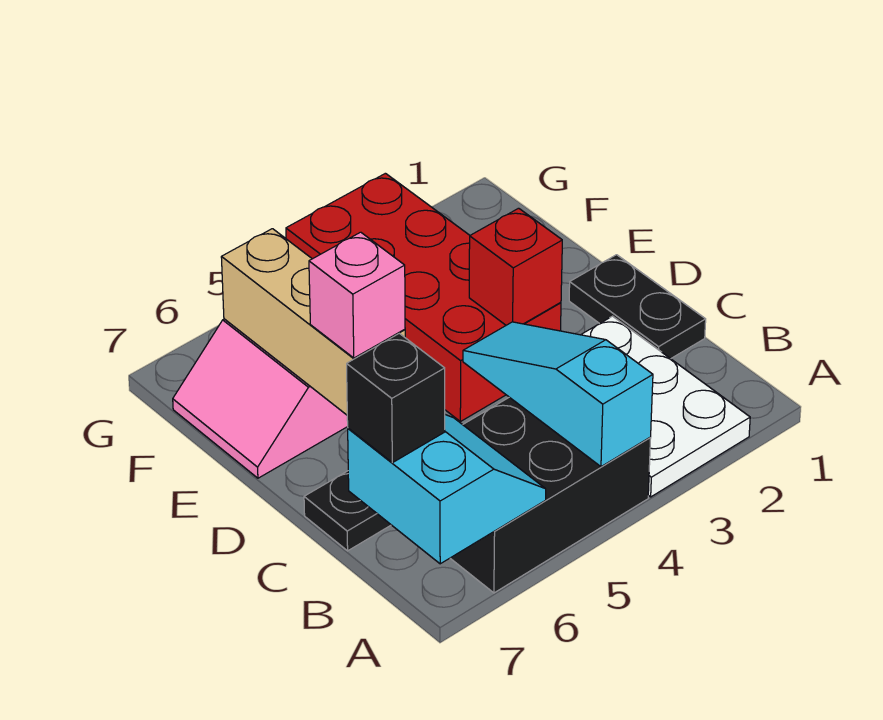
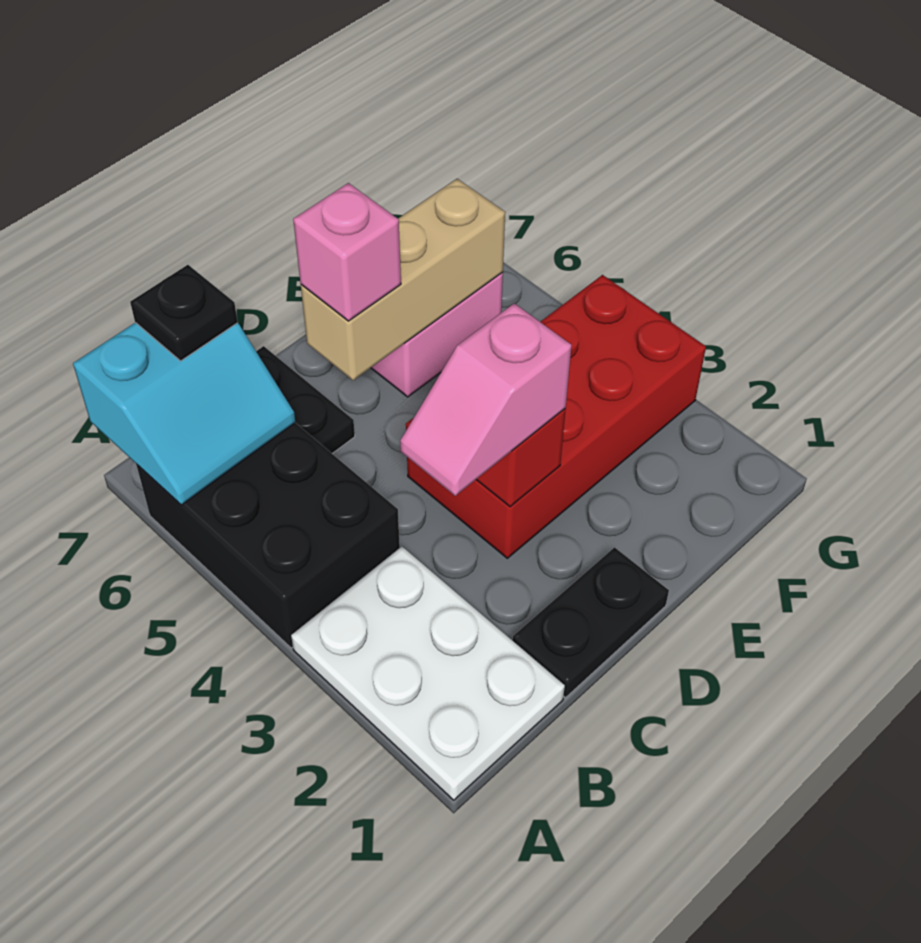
white plate A2:C3 level 1 -> white plate A1:B3 level 1
cyan slope A4:C4 level 2 top A -> none
black brick B7 level 3 -> black plate B7 level 3
none -> pink slope C3:D3 level 3 top D

